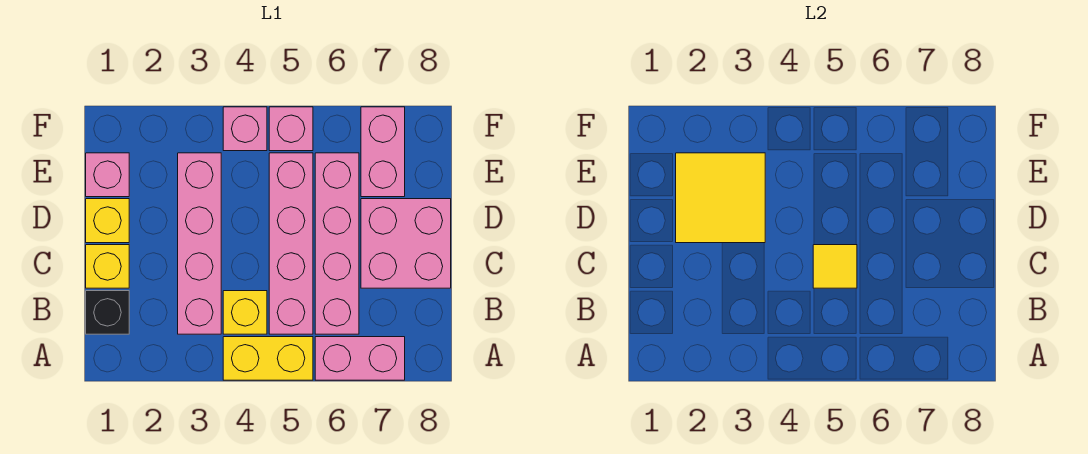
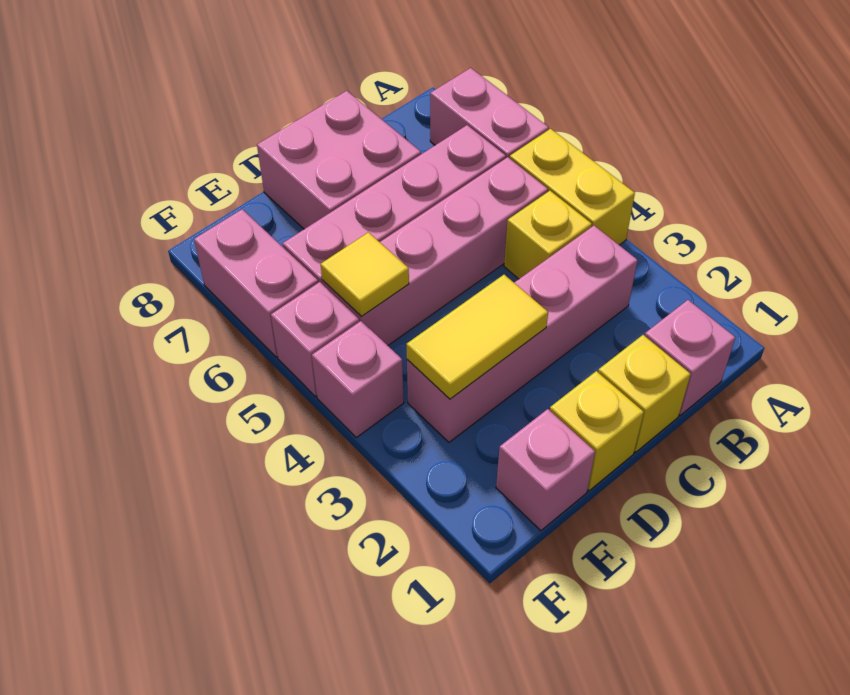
black brick B1 level 1 -> pink brick B1 level 1
yellow tile C5 level 2 -> yellow tile E5 level 2
yellow tile D2:E3 level 2 -> yellow tile D3:E3 level 2
pink brick E7:F7 level 1 -> pink brick F6:F7 level 1

